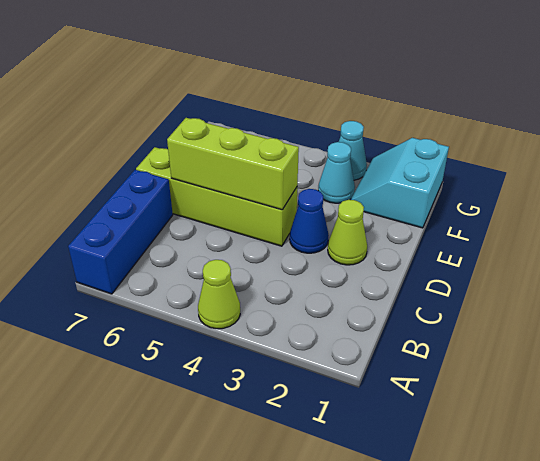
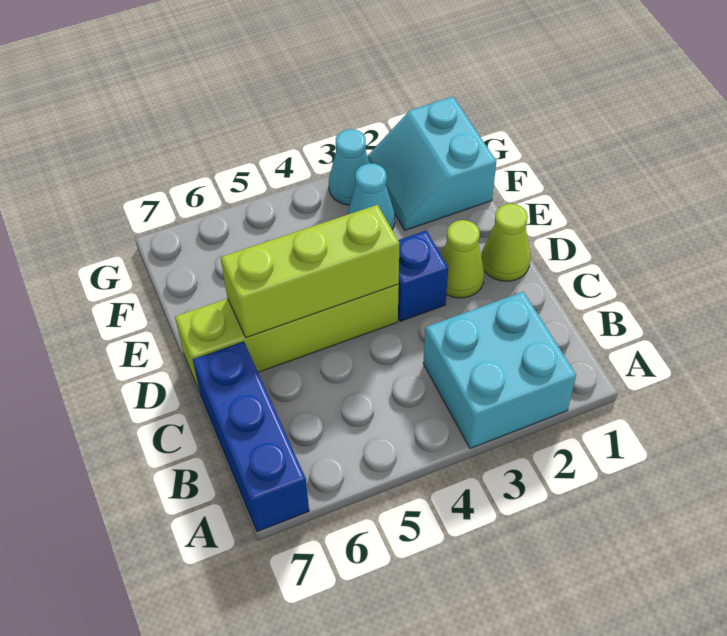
none -> cyan brick A2:B3 level 1
lime cone A4 level 1 -> lime cone D1 level 1
blue cone D3 level 1 -> blue brick D3 level 1

